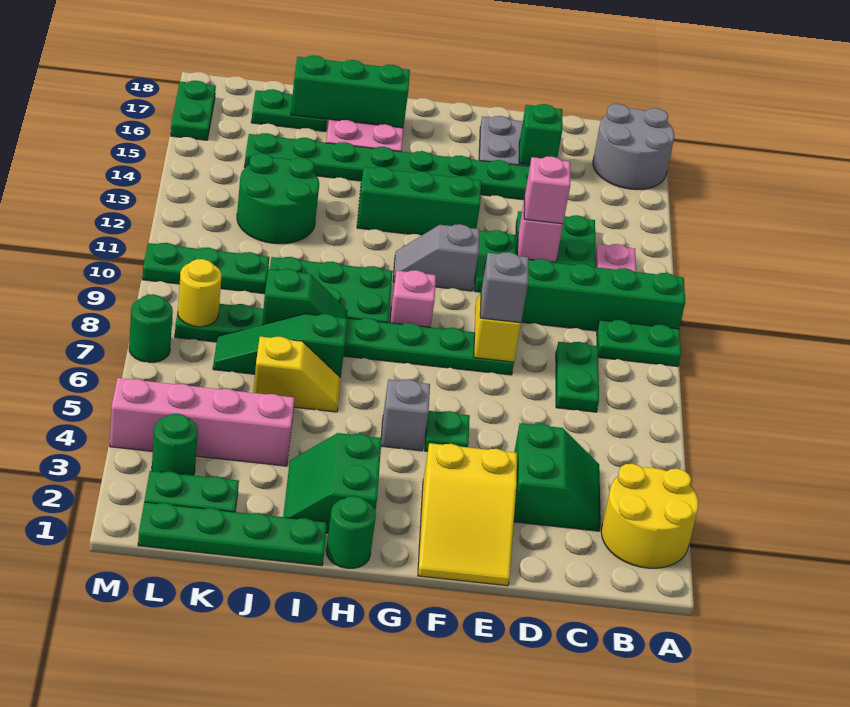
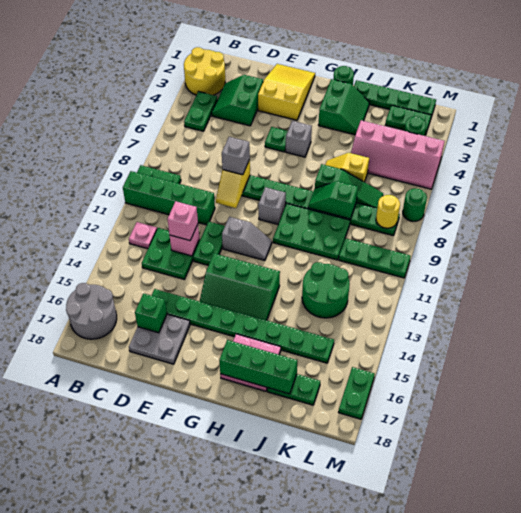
green plate C7:C8 level 1 -> green plate B4:B5 level 1
pink brick G9 level 1 -> grey brick G9 level 1

